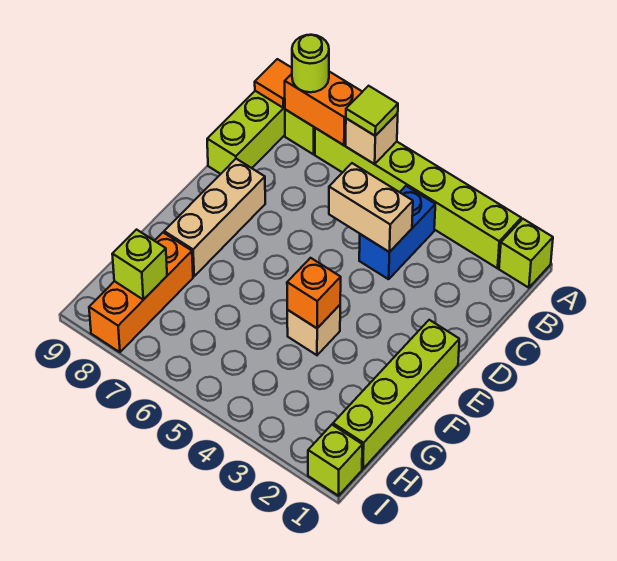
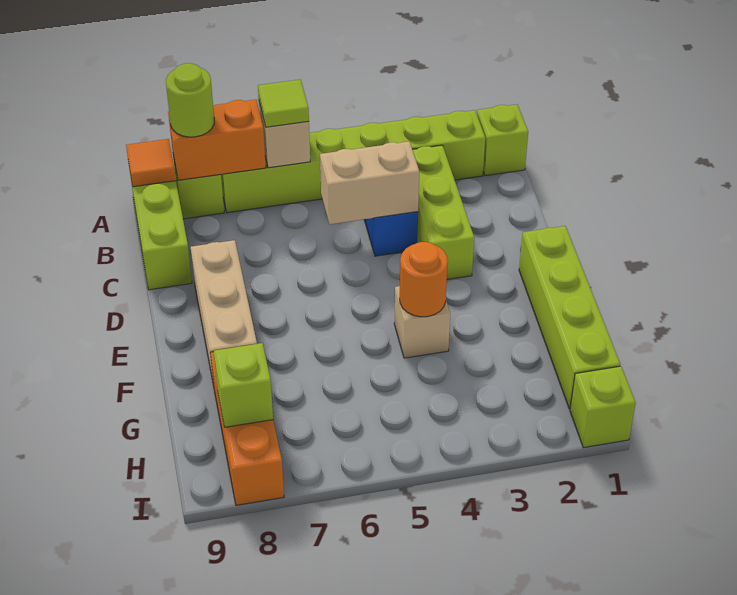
none -> lime brick B3:D3 level 1
orange brick F4 level 2 -> orange round brick F4 level 2

